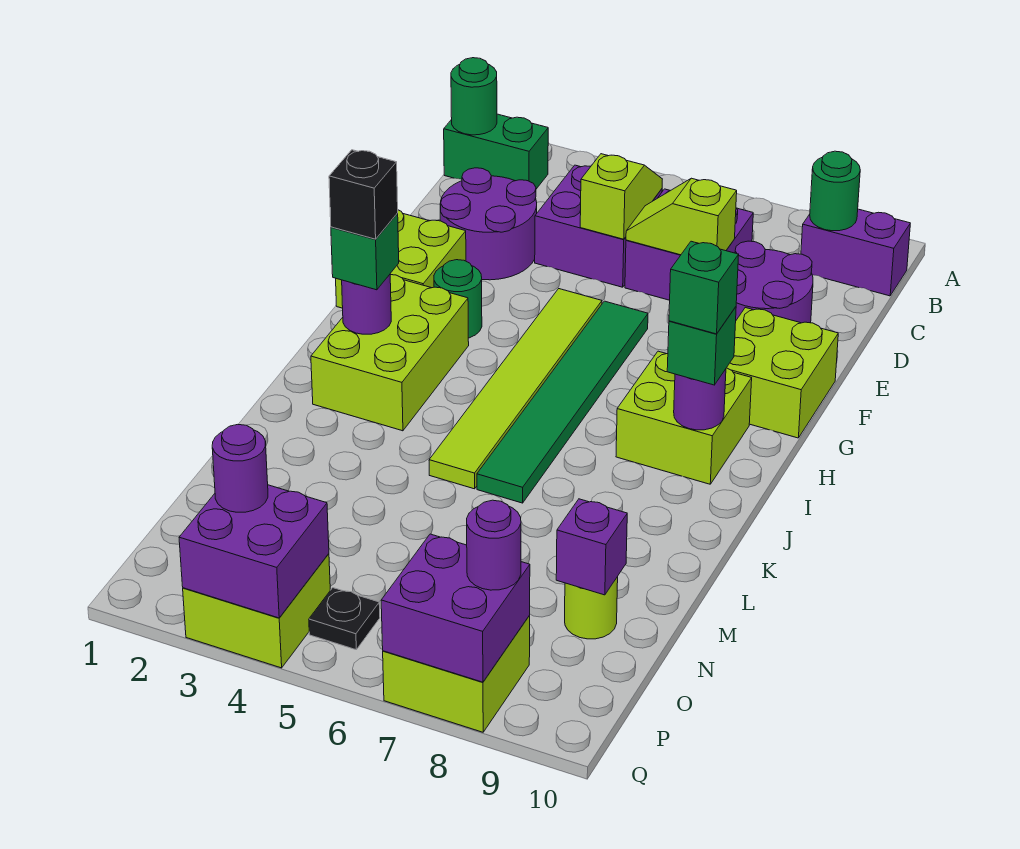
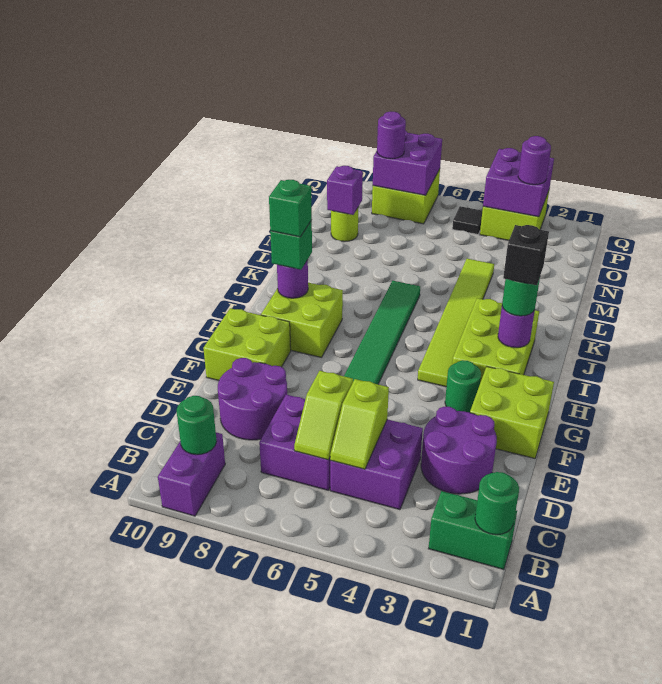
purple brick B9:B10 level 1 -> purple brick A9:B9 level 1
lime slope D6:D7 level 2 top 7 -> lime slope C6:D6 level 2 top D
lime tile F5:K5 level 1 -> lime tile H4:M4 level 1
green brick I2 level 3 -> green round brick I2 level 3
black plate P5 level 1 -> black tile P5 level 1

